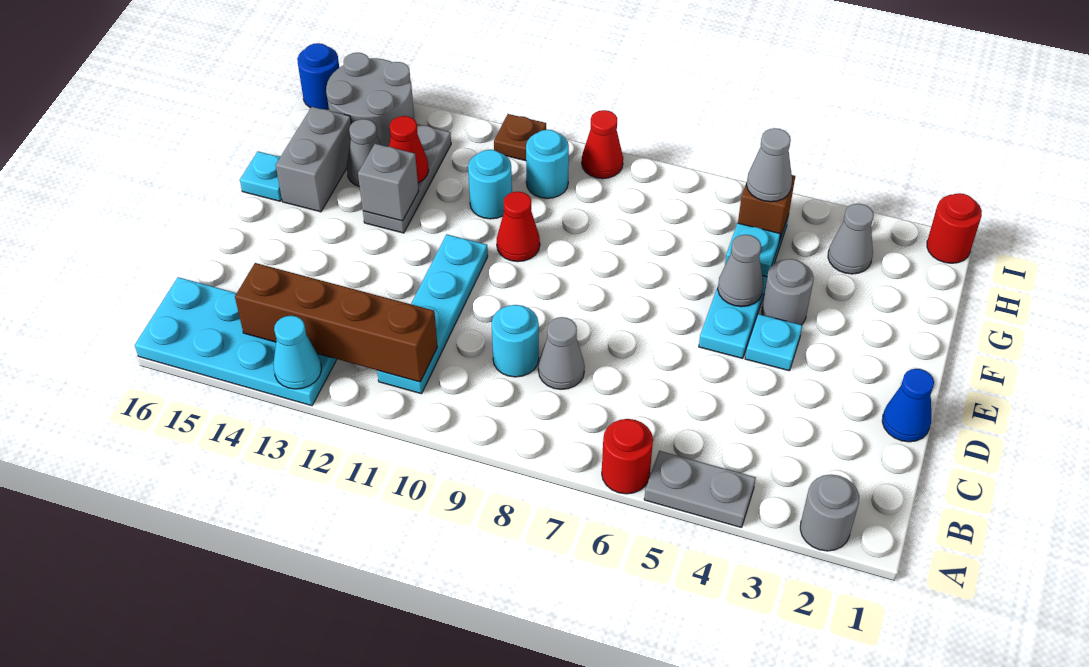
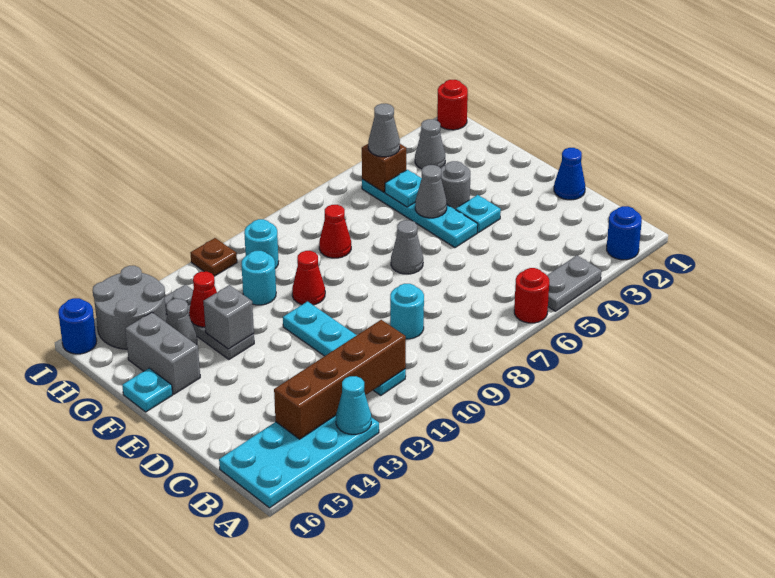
grey round brick A2 level 1 -> blue round brick A2 level 1
grey cone C8 level 1 -> grey cone E7 level 1
red cone I9 level 1 -> red cone G8 level 1

